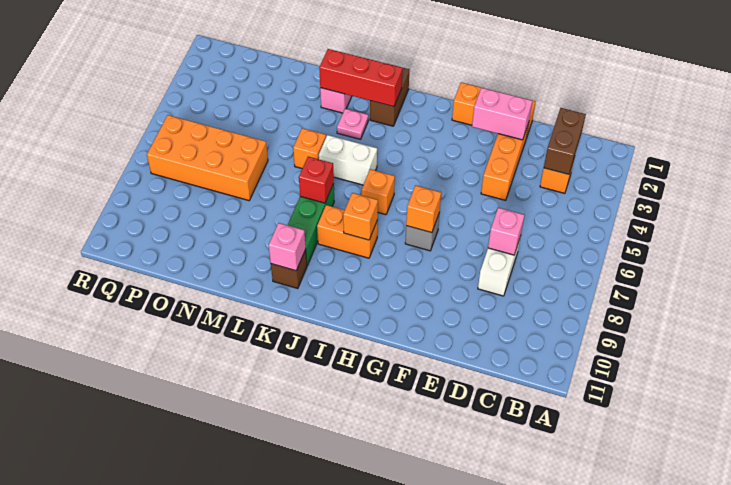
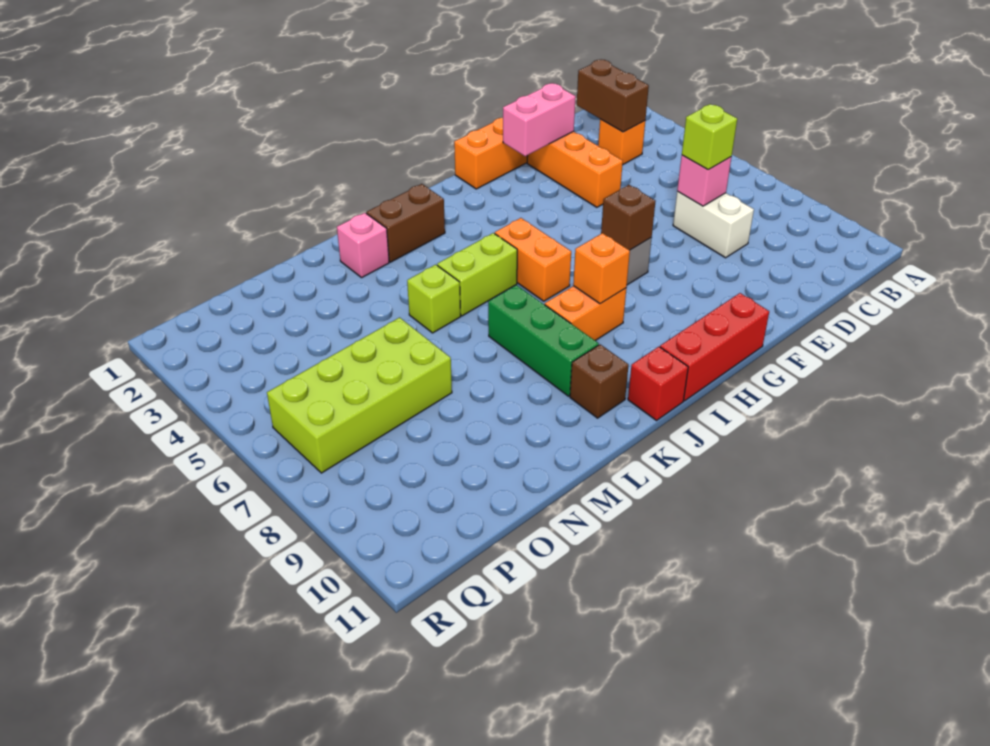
none -> lime brick D7 level 3
orange brick G7 level 2 -> brown brick G7 level 2
orange brick I6 level 1 -> orange brick I5:I6 level 1
brown brick J1:J2 level 1 -> brown brick J2:K2 level 1
red brick J2:L2 level 2 -> red brick G11:I11 level 1
white brick J5:K5 level 1 -> lime brick J5:K5 level 1
pink plate K3 level 1 -> none
red brick K7 level 2 -> red brick J11 level 1
pink brick K10 level 2 -> none
orange brick L5 level 1 -> lime brick L5 level 1
orange brick N6:Q7 level 1 -> lime brick N6:Q7 level 1

